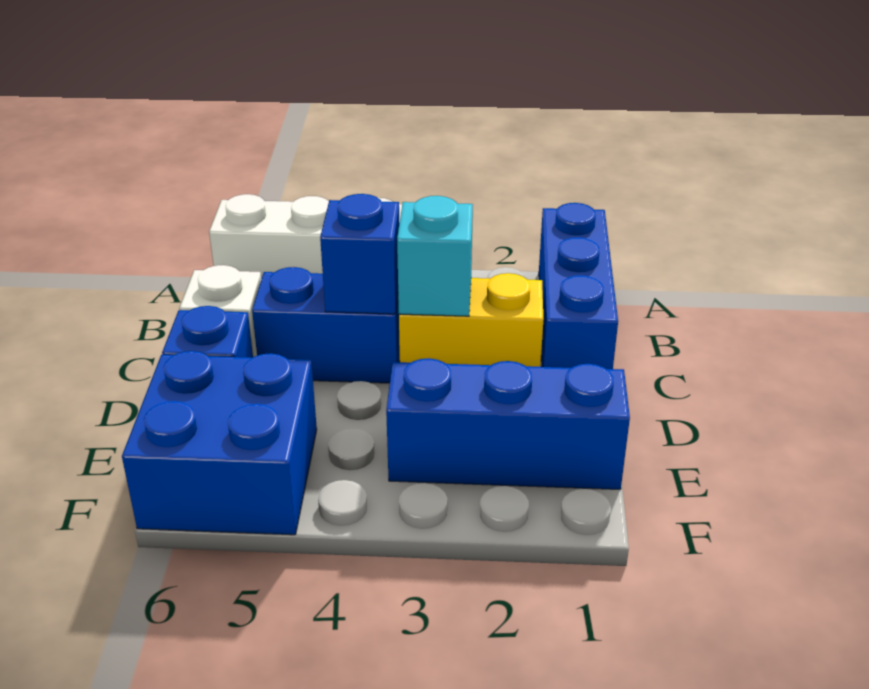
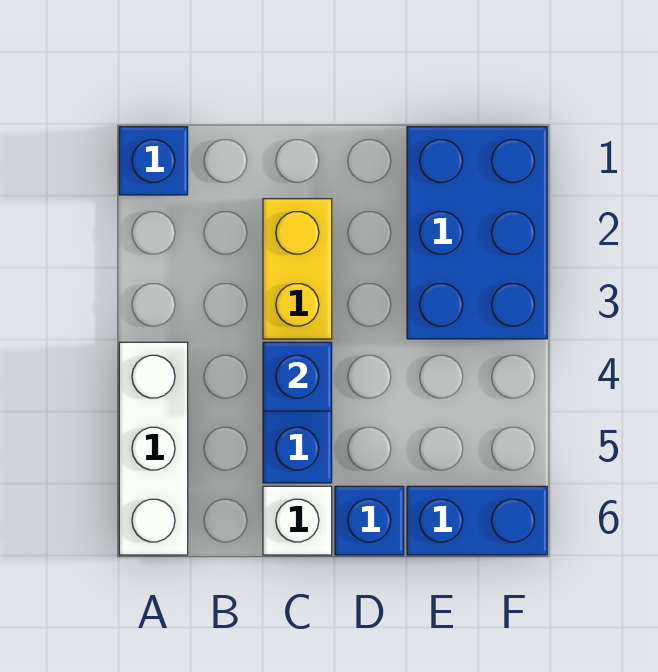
blue brick A1:C1 level 1 -> blue brick A1 level 1
cyan brick C3 level 2 -> none
blue brick E1:E3 level 1 -> blue brick E1:F3 level 1
blue brick E5:F6 level 1 -> blue brick E6:F6 level 1

